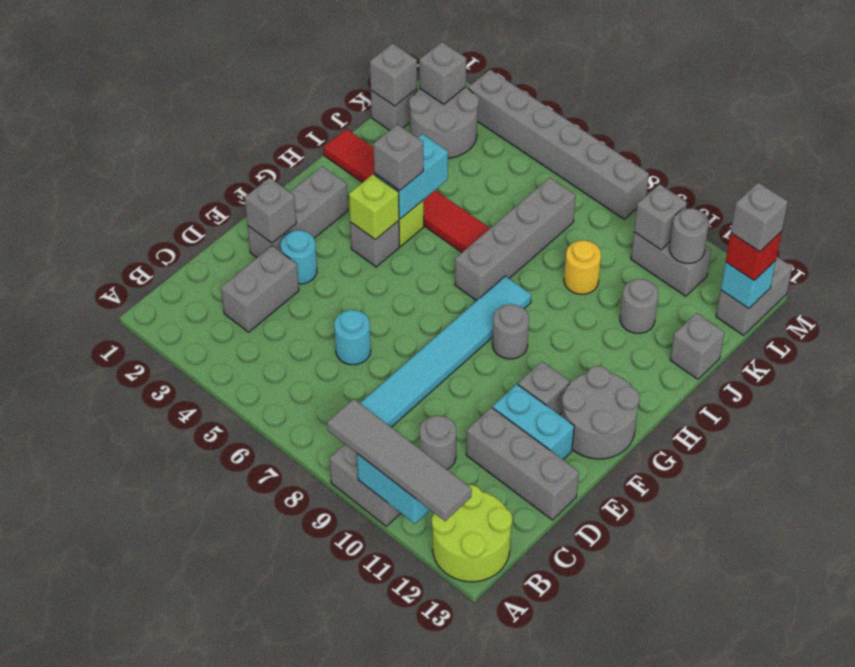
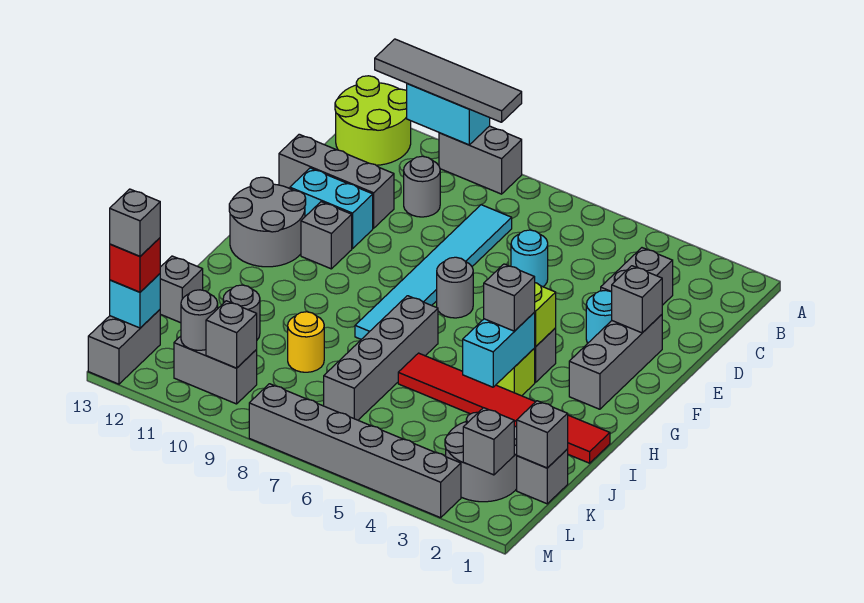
grey round brick G9 level 1 -> grey round brick F7 level 1

